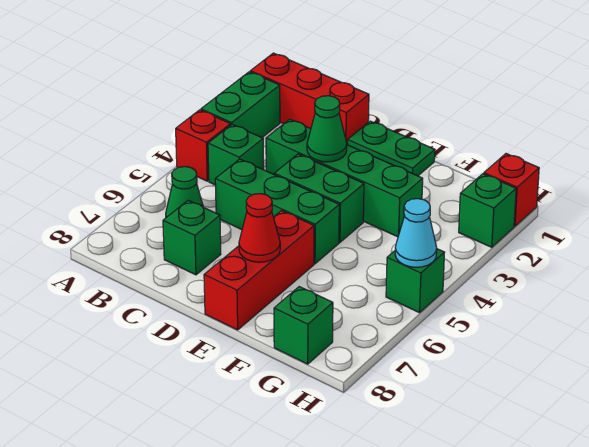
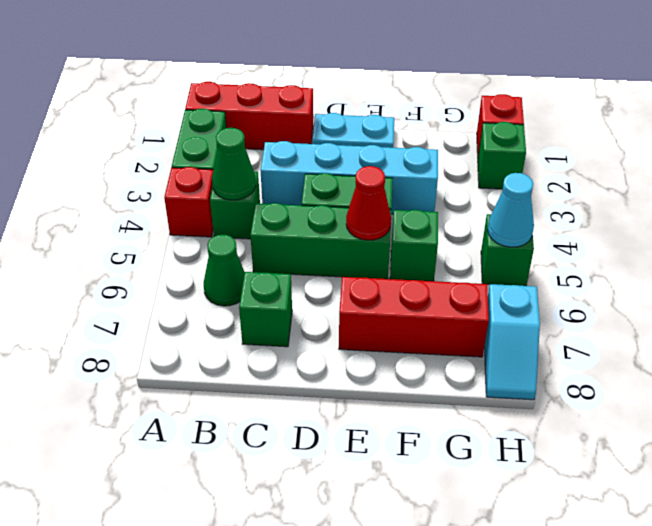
green brick C3:F3 level 1 -> cyan brick C3:F3 level 1
green plate D1:E1 level 1 -> cyan plate D1:E1 level 1
green cone D3 level 2 -> green cone B4 level 2
red brick E6:E8 level 1 -> red brick E7:G7 level 1
red cone E7 level 2 -> red cone E5 level 2
green brick G8 level 1 -> green brick F5 level 1
none -> cyan slope H7:H8 level 1 top 7

